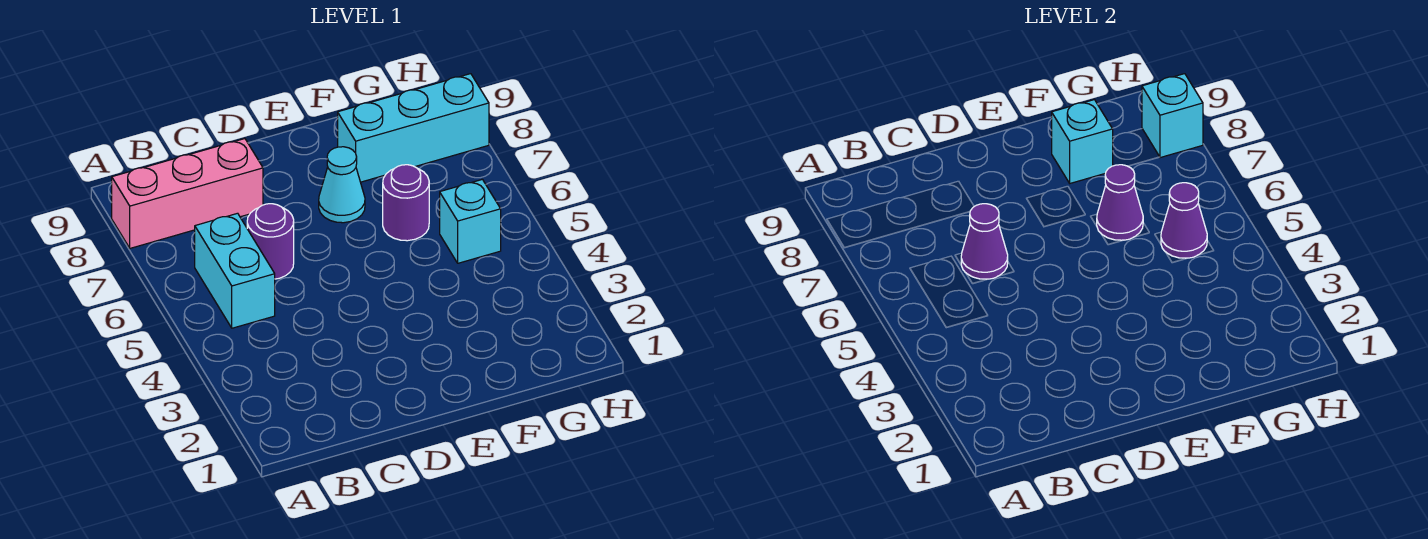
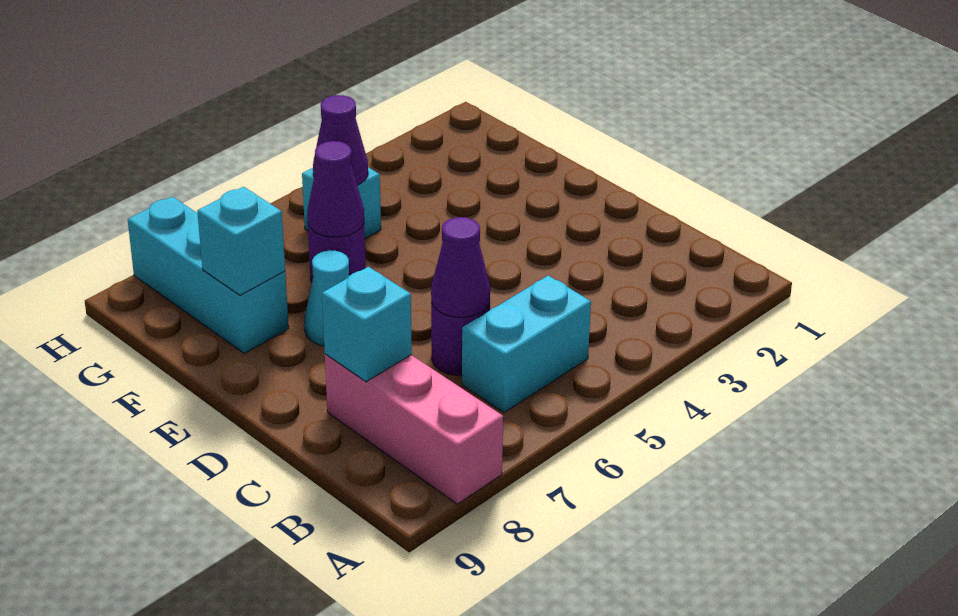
cyan brick H8 level 2 -> cyan brick C8 level 2

